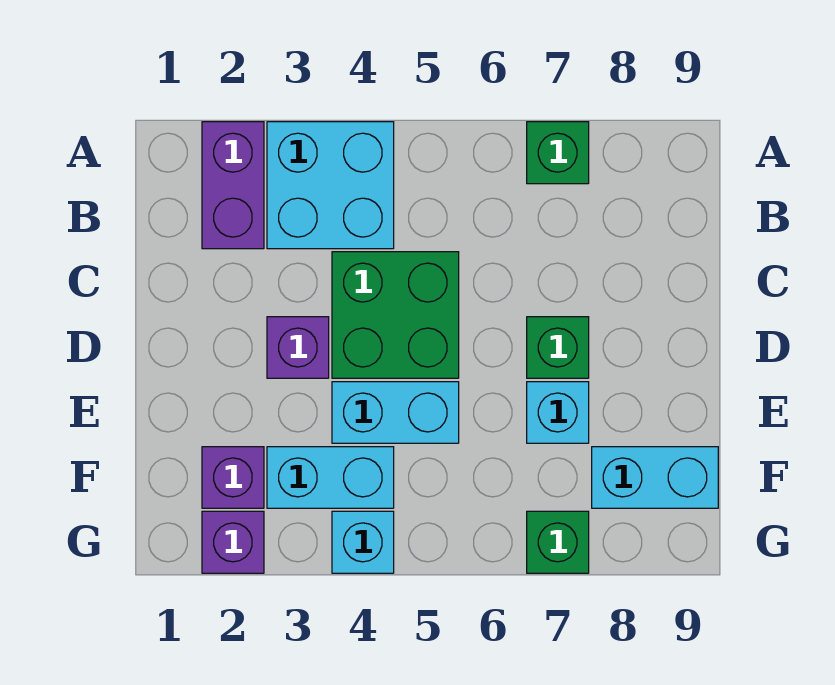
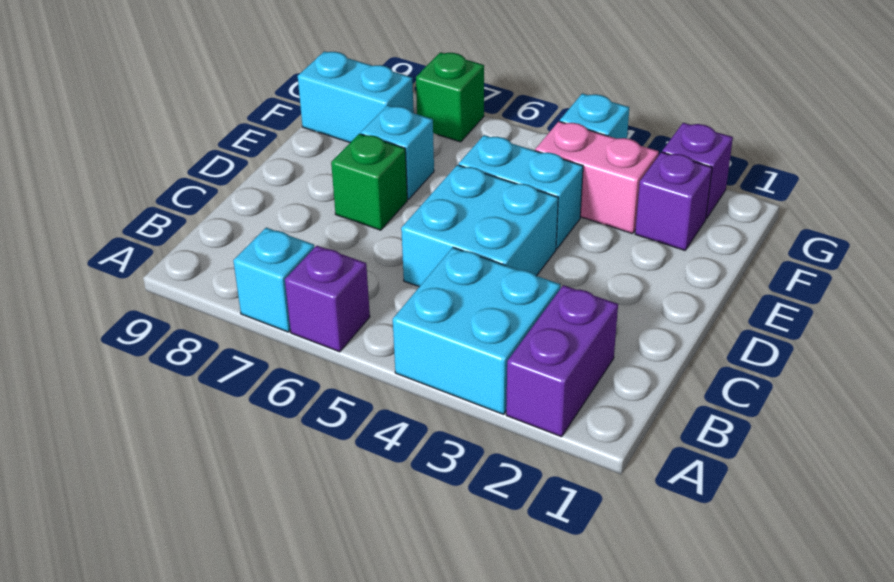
green brick A7 level 1 -> cyan brick A7 level 1
green brick C4:D5 level 1 -> cyan brick C4:D5 level 1
purple brick D3 level 1 -> purple brick A6 level 1
cyan brick F3:F4 level 1 -> pink brick F3:F4 level 1

